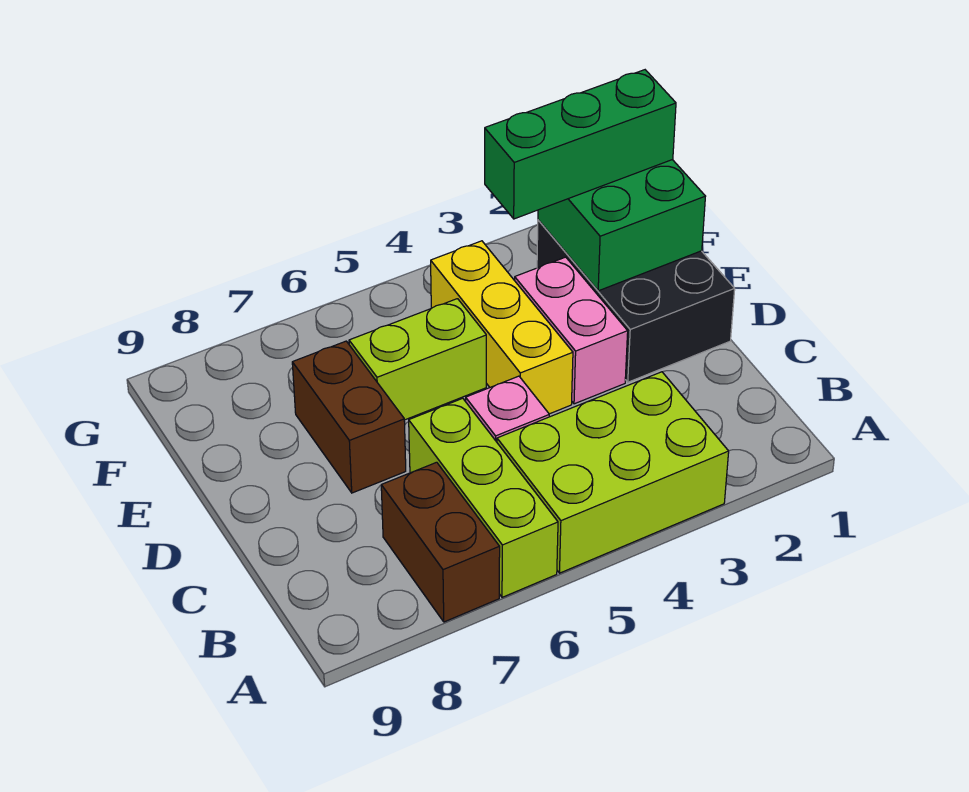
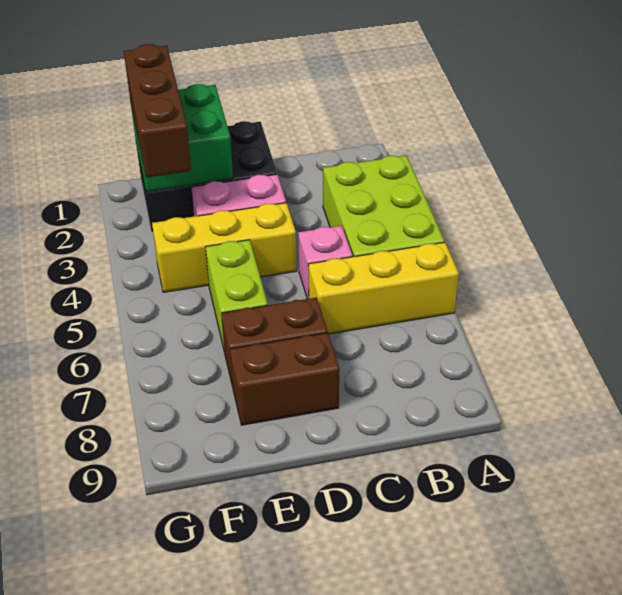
lime brick A6:C6 level 1 -> yellow brick A6:C6 level 1
brown brick A7:B7 level 1 -> brown brick D8:E8 level 1
green brick F1:F3 level 3 -> brown brick F1:F3 level 3

